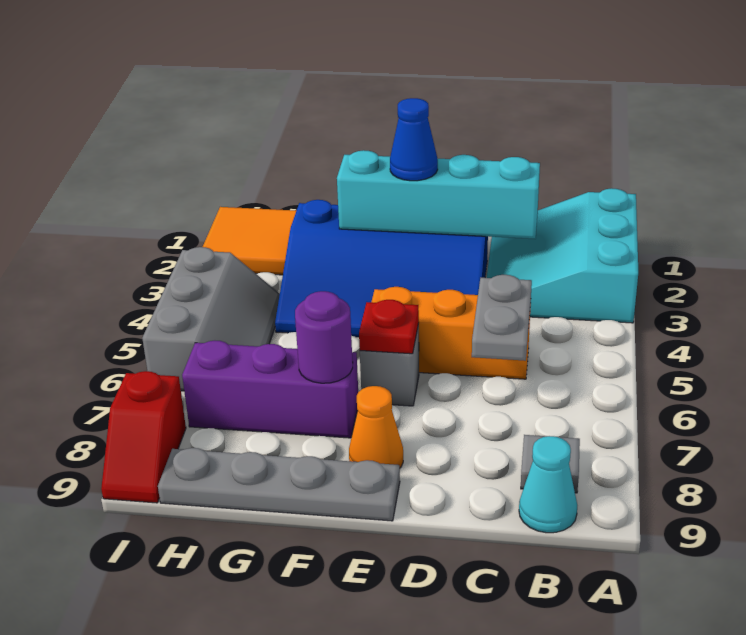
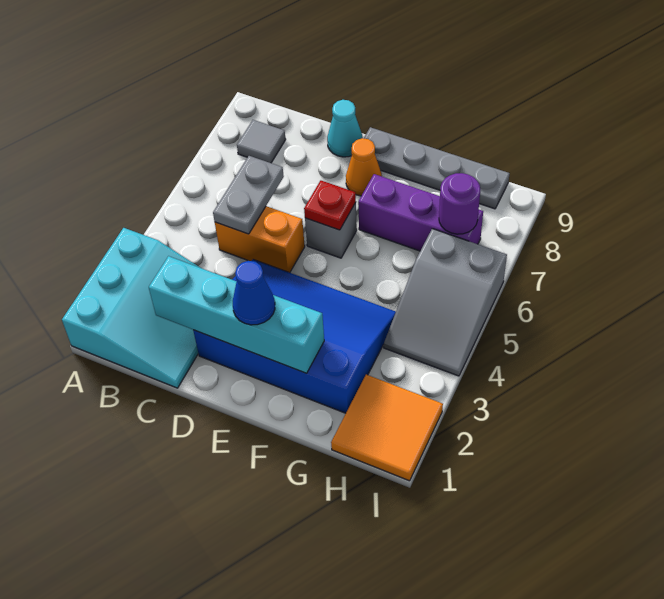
cyan cone B9 level 1 -> cyan cone D9 level 1
orange brick C5:E5 level 1 -> orange brick C5:D5 level 1
purple round brick F7 level 2 -> purple round brick H7 level 2
grey slope H4:I6 level 1 top I -> grey slope H4:I6 level 1 top 6
red slope I8:I9 level 1 top 8 -> none

